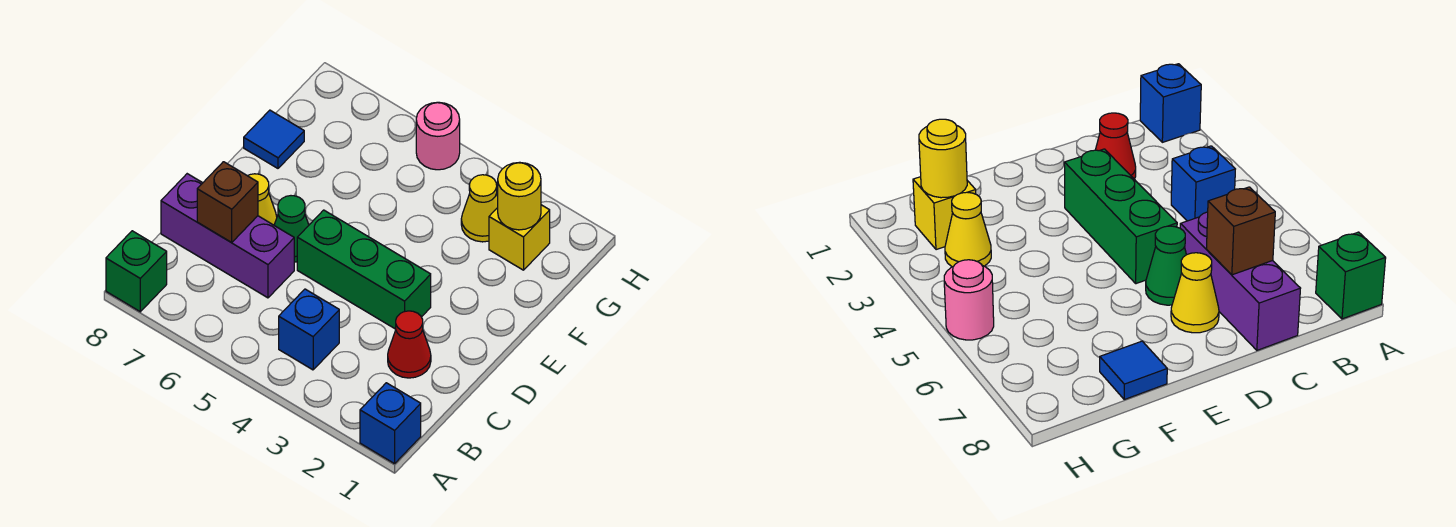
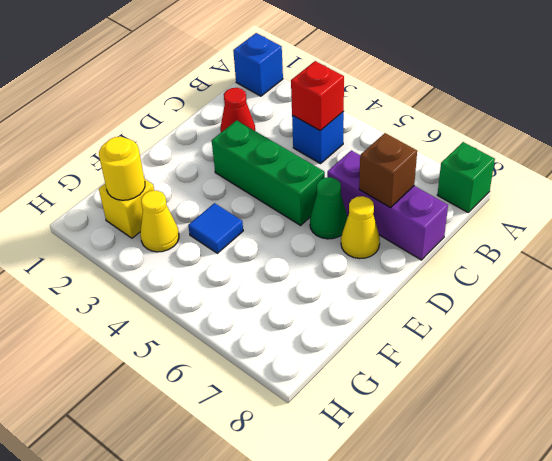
none -> red brick B4 level 2
blue tile F8 level 1 -> blue tile F4 level 1
pink round brick H5 level 1 -> none

